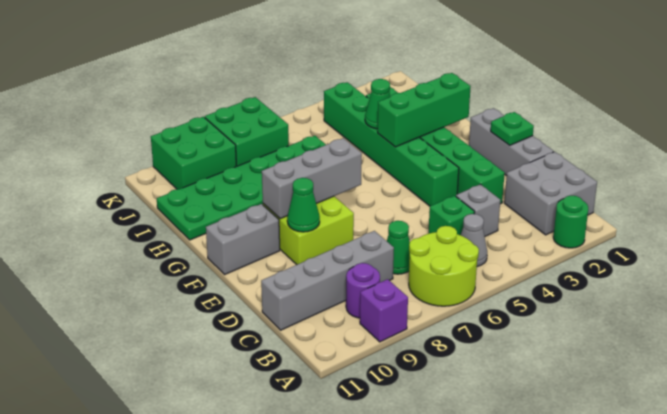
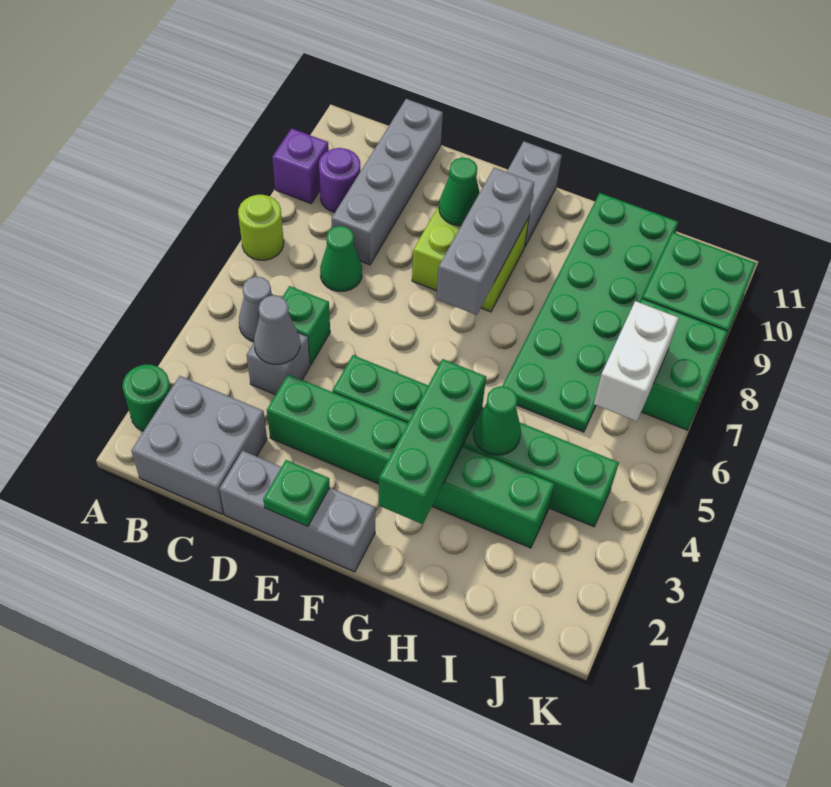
lime round brick A6:B7 level 1 -> lime round brick A7 level 1
none -> grey cone C4 level 2
none -> white brick J6:J7 level 2

